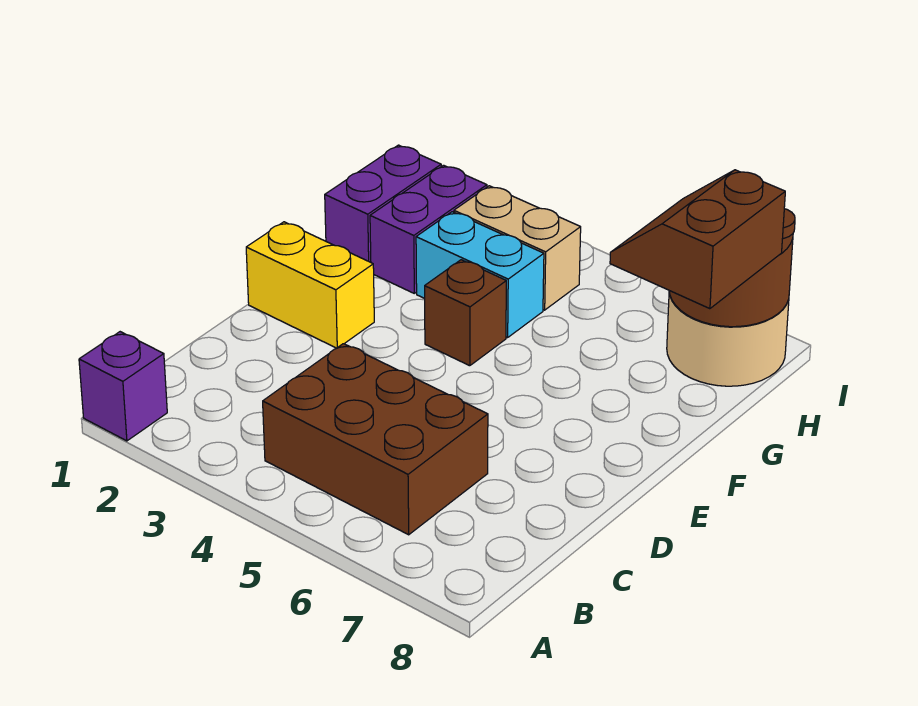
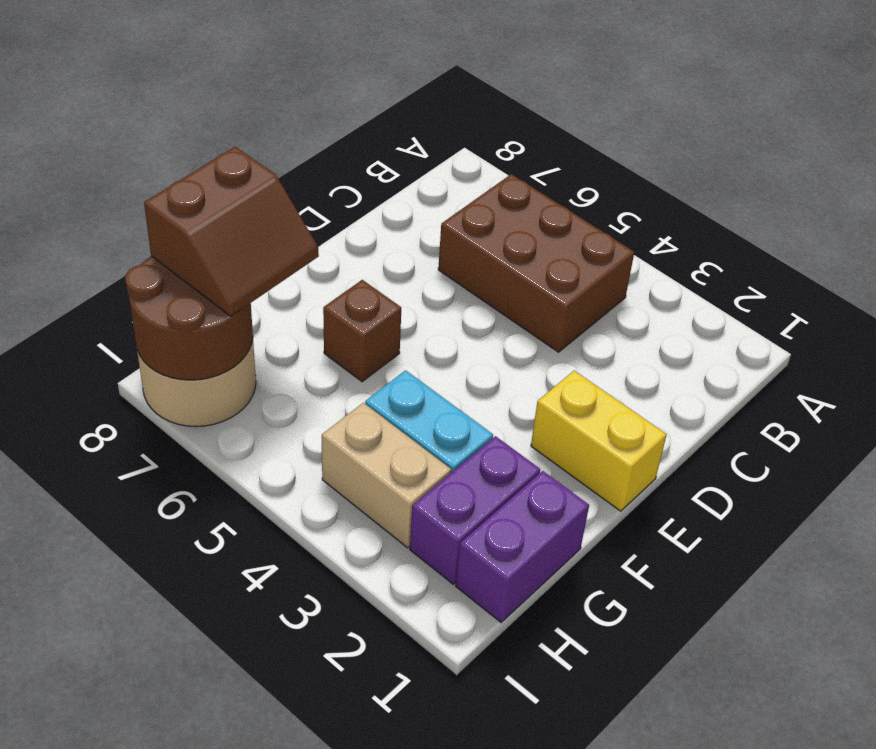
purple brick A1 level 1 -> none
brown brick F4 level 1 -> brown brick F6 level 1

